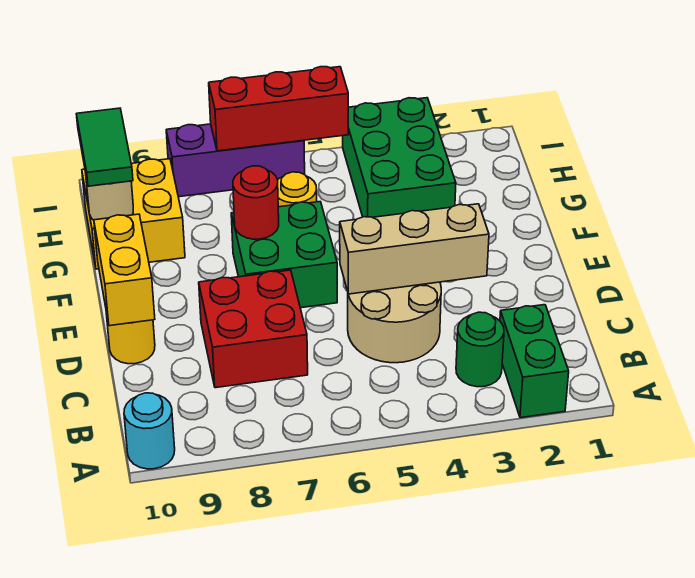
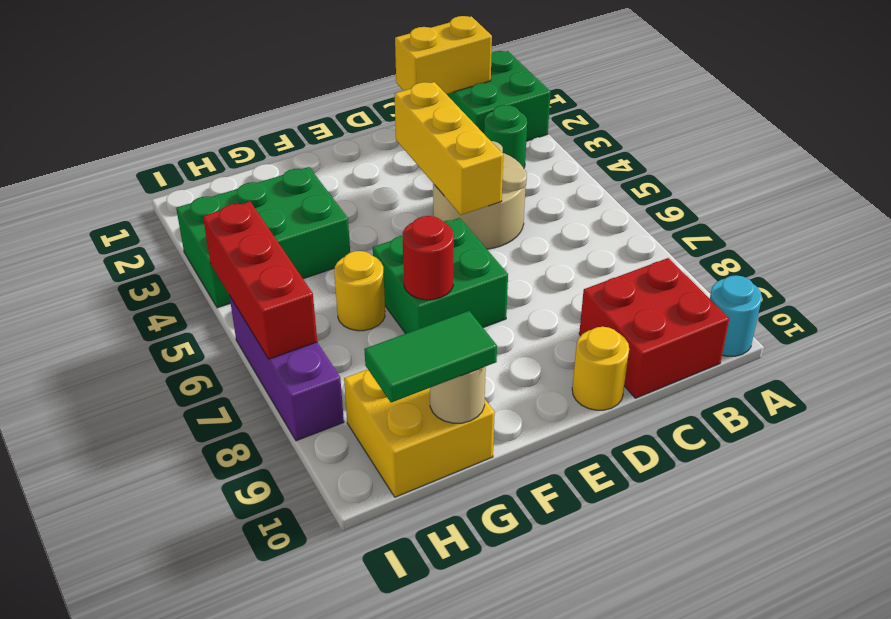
green brick A2:B2 level 1 -> green brick A1:B2 level 1
red brick C7:D8 level 1 -> red brick B9:C10 level 1
tan brick D3:D5 level 2 -> yellow brick D3:D5 level 2
yellow brick D10:E10 level 2 -> yellow brick B1:C1 level 2

